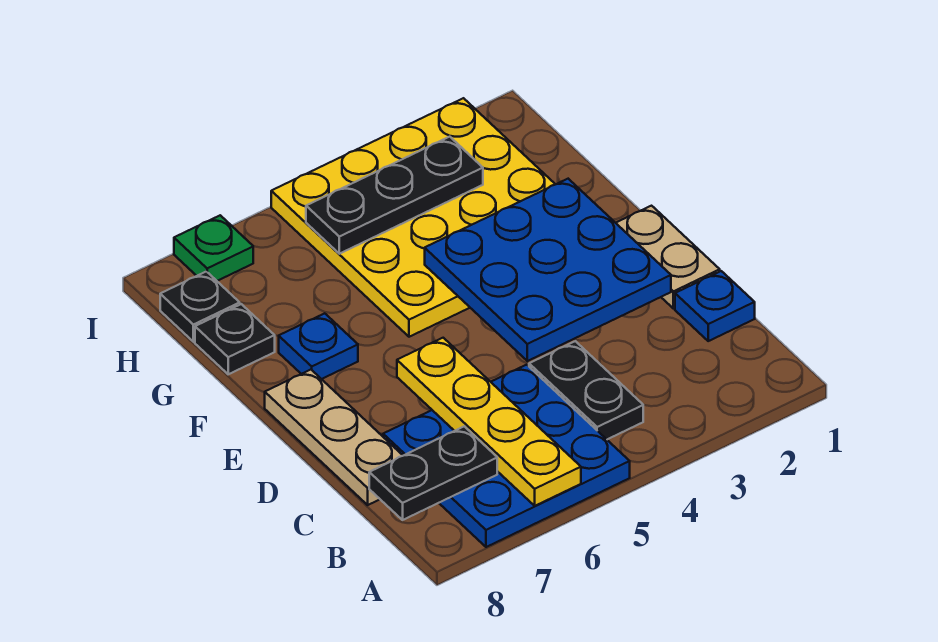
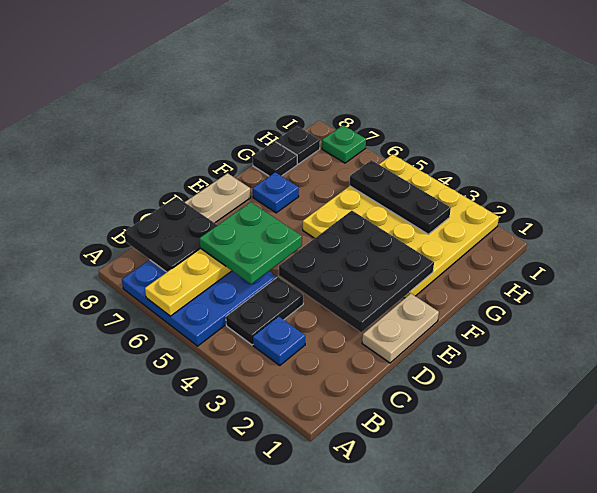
black plate B7:B8 level 2 -> black plate B7:C8 level 2
blue plate C1 level 1 -> blue plate B3 level 1
none -> green plate C5:D6 level 3
blue plate D2:F4 level 2 -> black plate D2:F4 level 2

